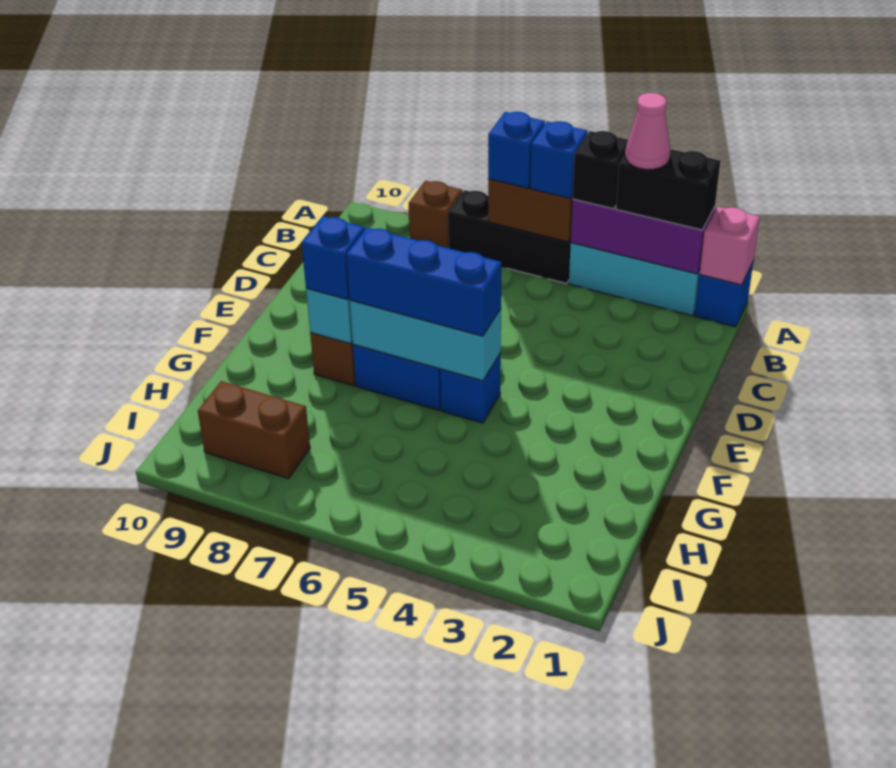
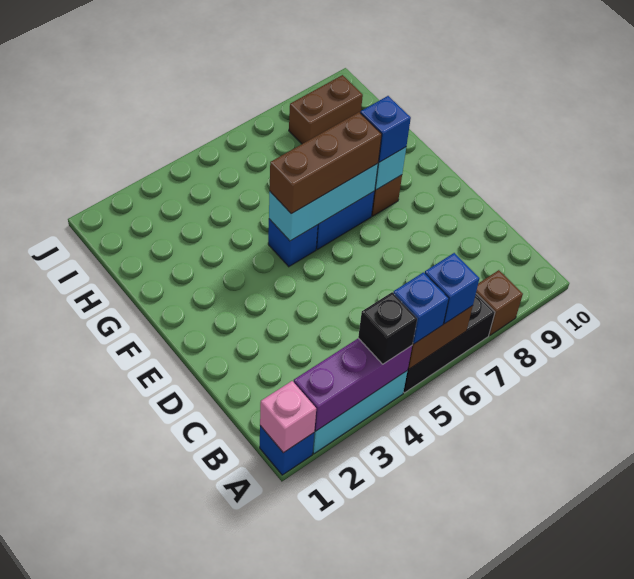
black brick A2:A3 level 3 -> none
pink cone A3 level 4 -> none
blue brick F5:F7 level 3 -> brown brick F5:F7 level 3

